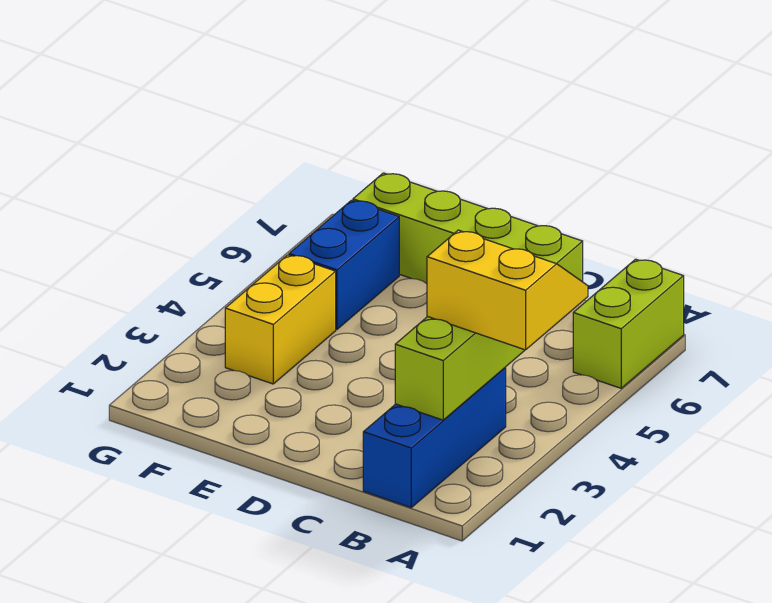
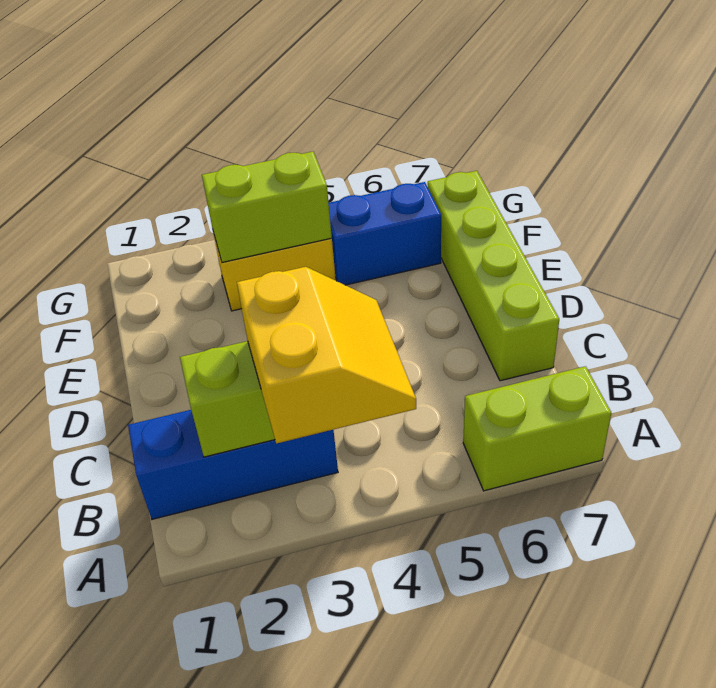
none -> lime brick F3:F4 level 2

